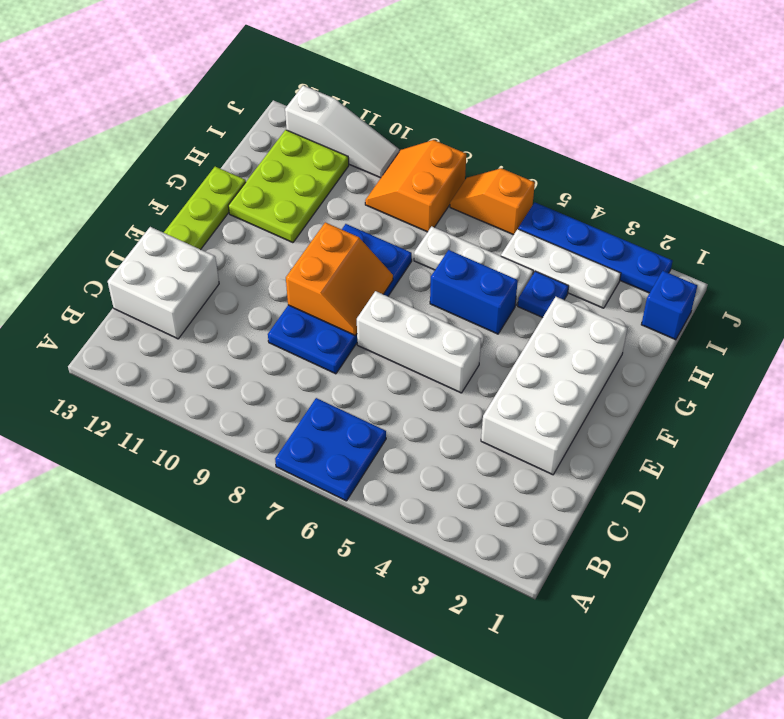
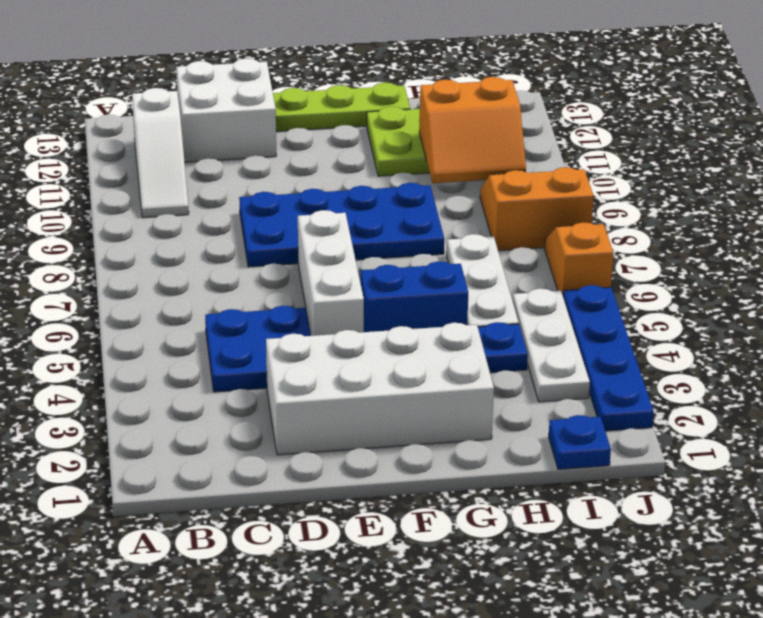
blue plate A6:B7 level 1 -> blue plate C4:D5 level 1
orange slope E8:F9 level 2 top 9 -> orange slope H10:I11 level 2 top 11
blue brick G5:G6 level 1 -> blue brick F5:G5 level 1
blue brick I1 level 1 -> blue plate I1 level 1
white slope J10:J12 level 1 top 12 -> white slope B10:B12 level 1 top 12

